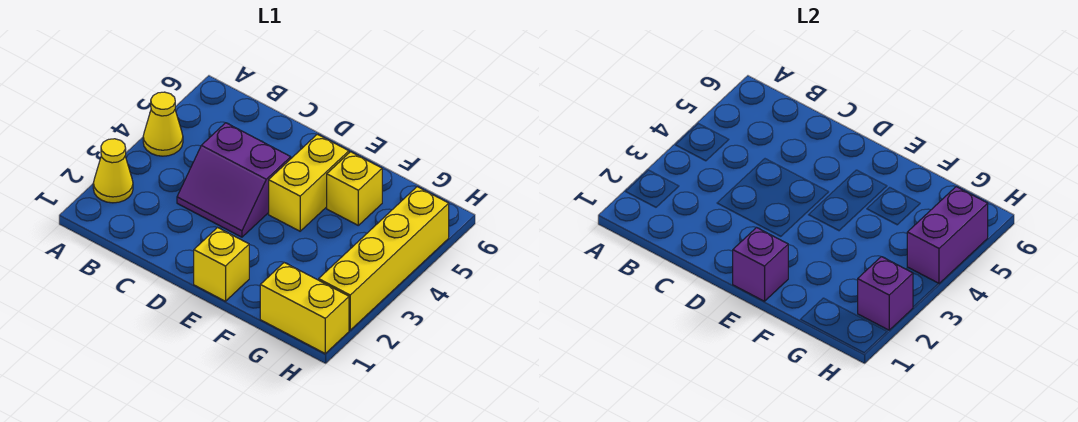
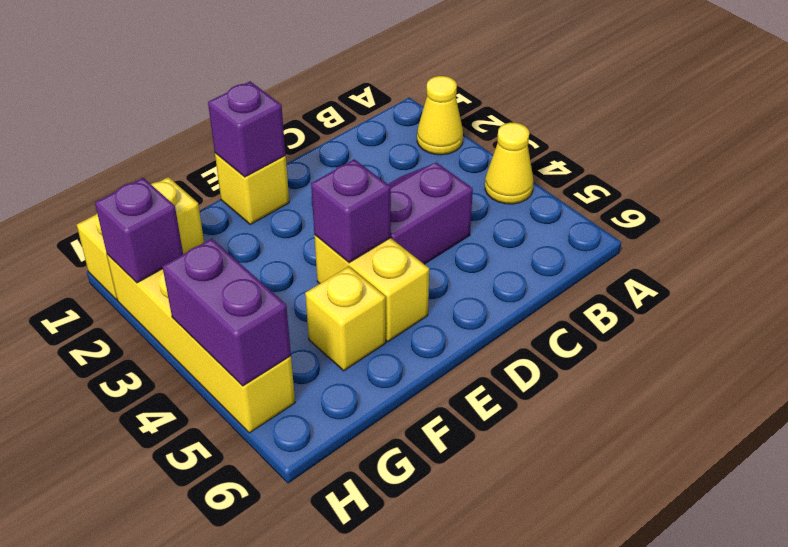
none -> purple brick E4 level 2

